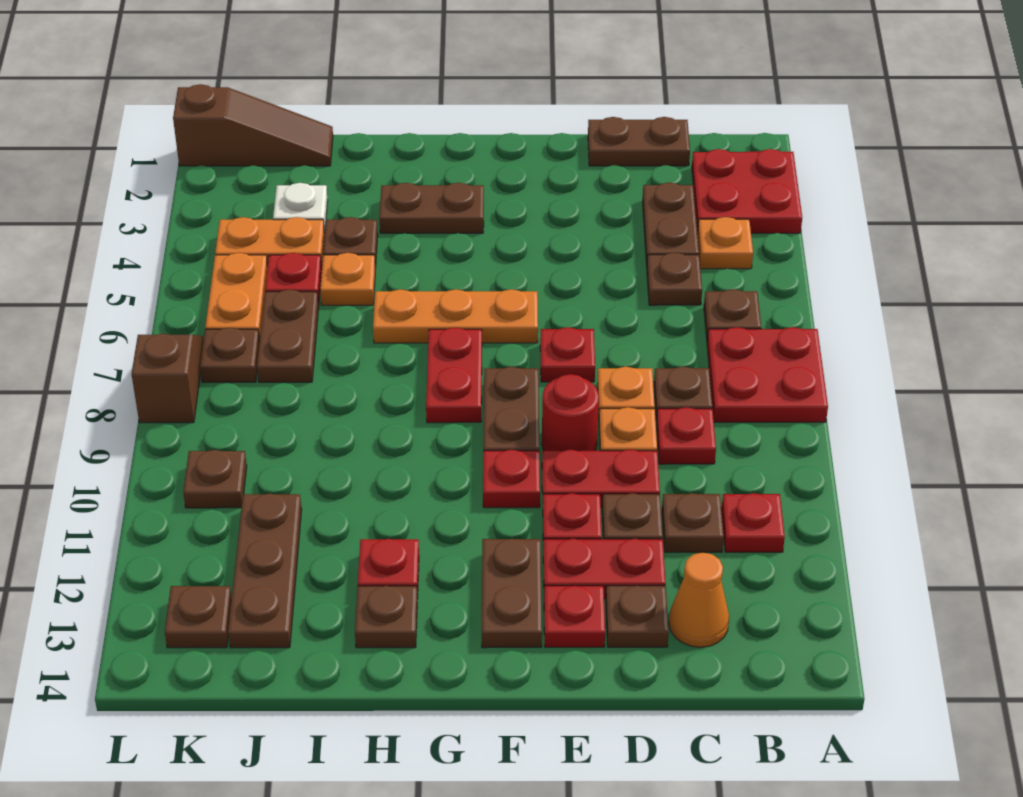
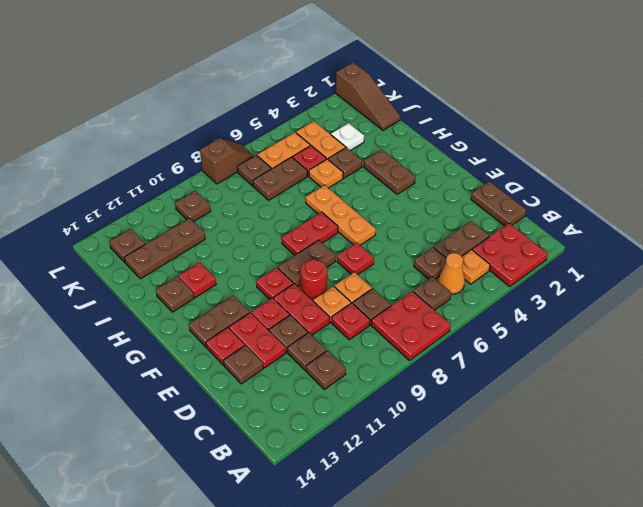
red plate B11 level 1 -> brown plate B11 level 1
orange cone C13 level 1 -> orange cone B5 level 1

